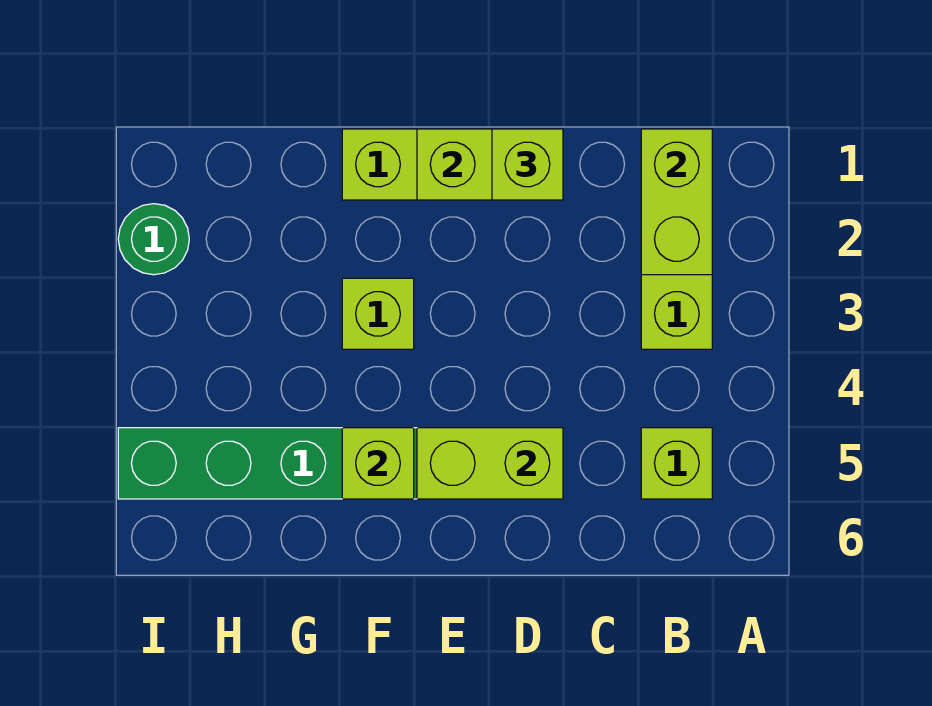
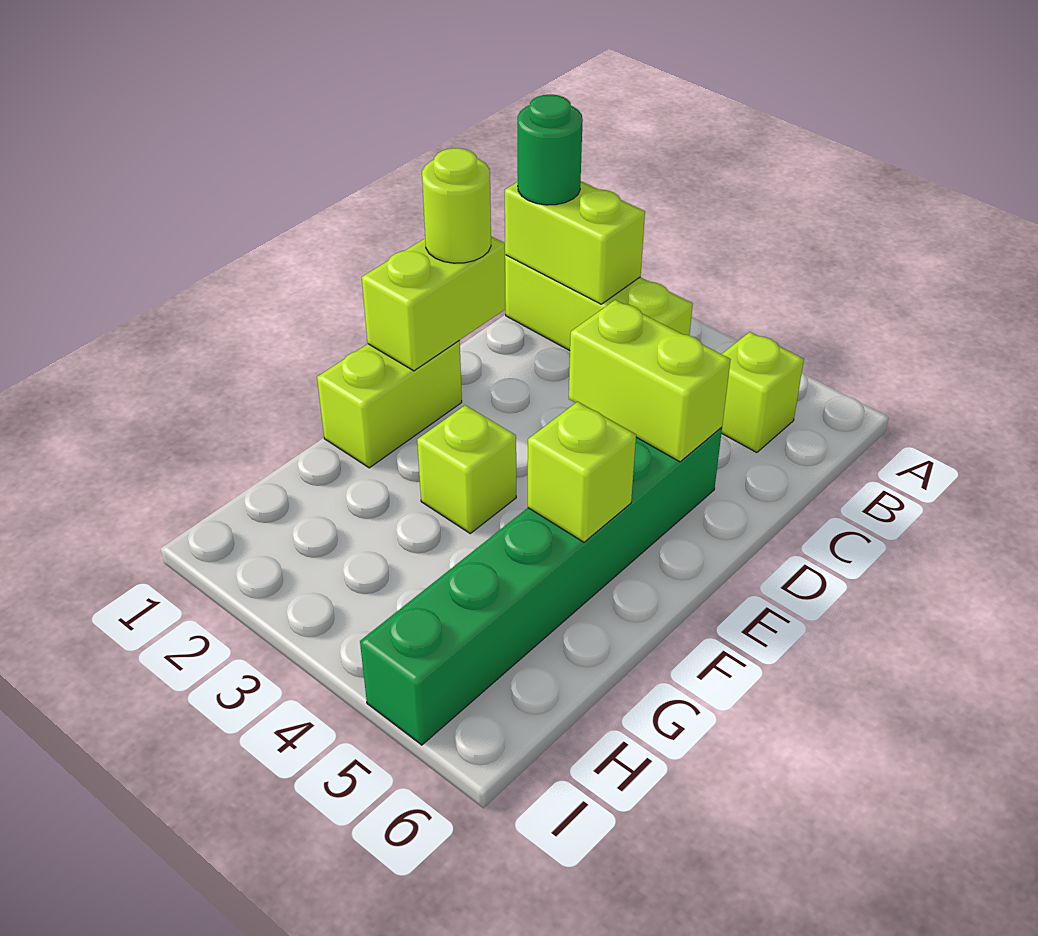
lime brick D1 level 3 -> lime round brick D1 level 3
lime brick D5:E5 level 2 -> lime brick D4:D5 level 2
green round brick I2 level 1 -> green round brick B1 level 3

